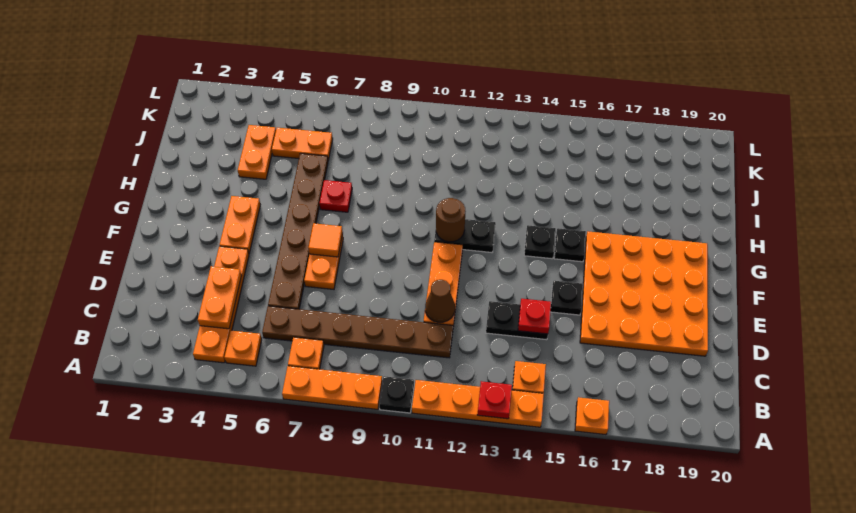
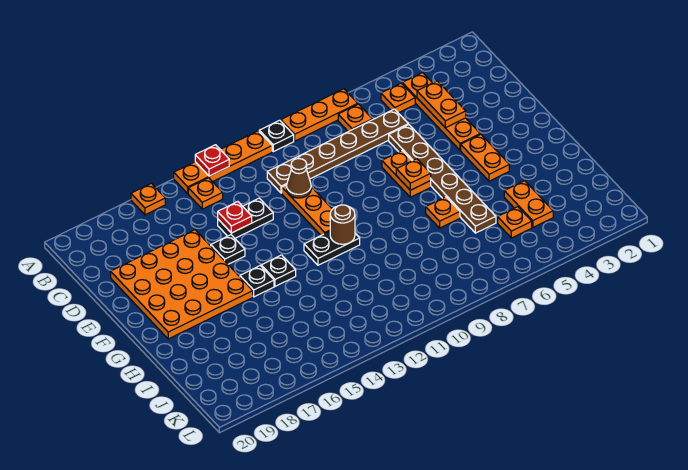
orange tile F7 level 2 -> orange plate F7 level 2
red plate H7 level 1 -> orange plate H7 level 1
orange plate J5:J6 level 1 -> orange plate J5 level 1

